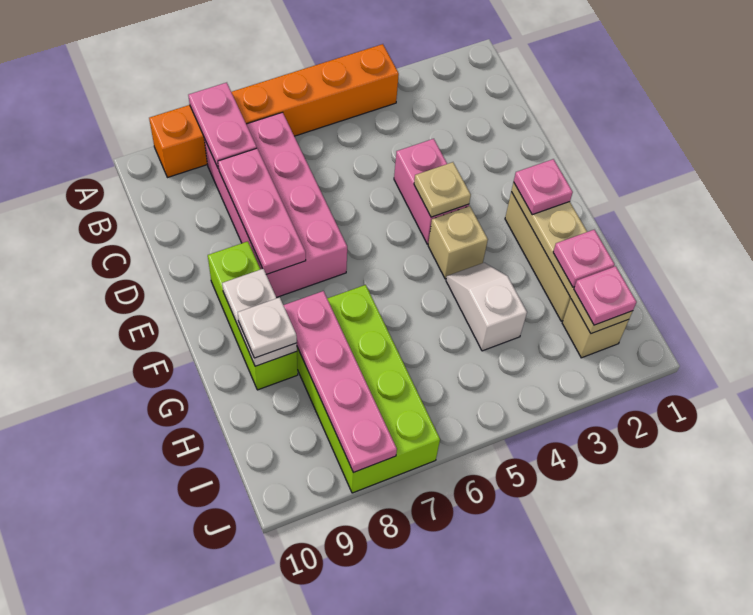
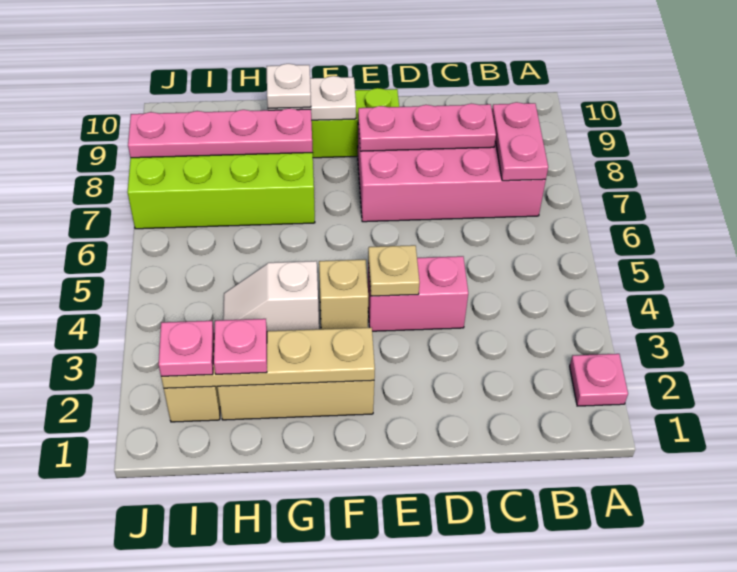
orange brick A4:A9 level 1 -> none
pink plate A8:B8 level 2 -> pink plate B7:B8 level 2
pink plate F2 level 3 -> pink plate A2 level 1
white slope G4:H4 level 1 top H -> white slope G4:H4 level 1 top G

